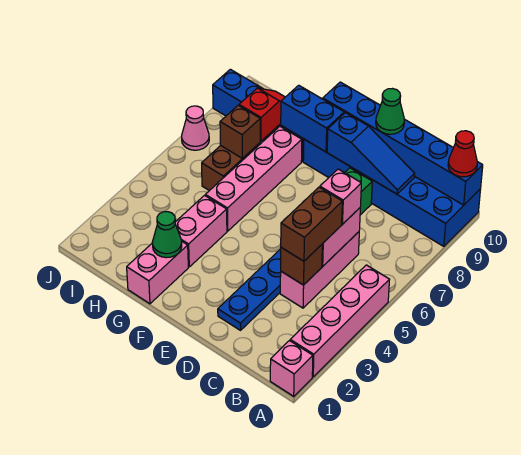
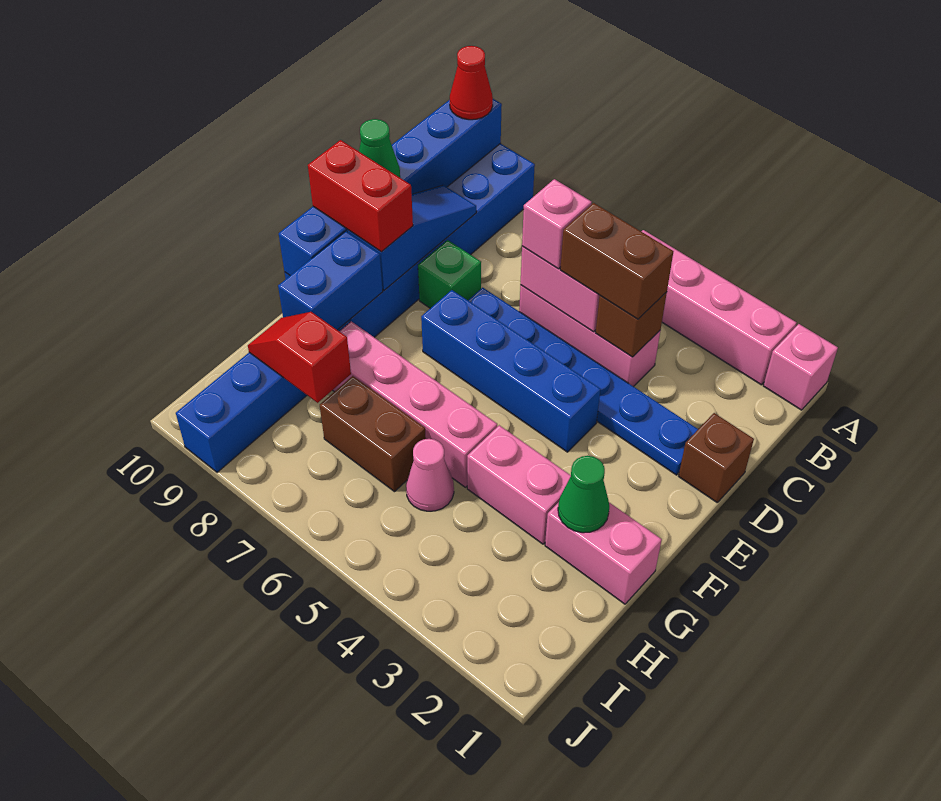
none -> blue brick E4:E7 level 1
none -> red brick E9:E10 level 3
brown brick H7 level 2 -> brown brick D1 level 1
pink cone J7 level 1 -> pink cone H5 level 1

